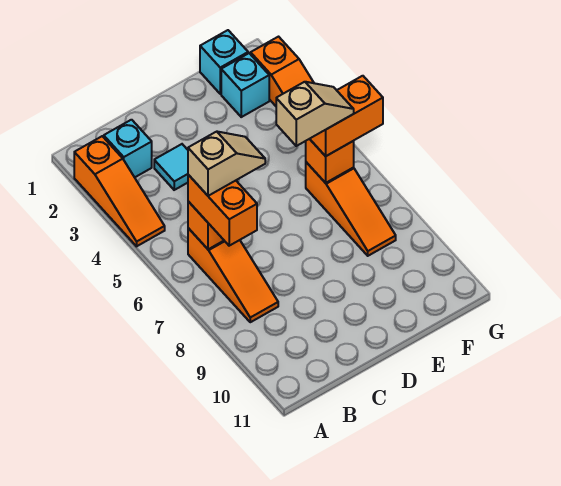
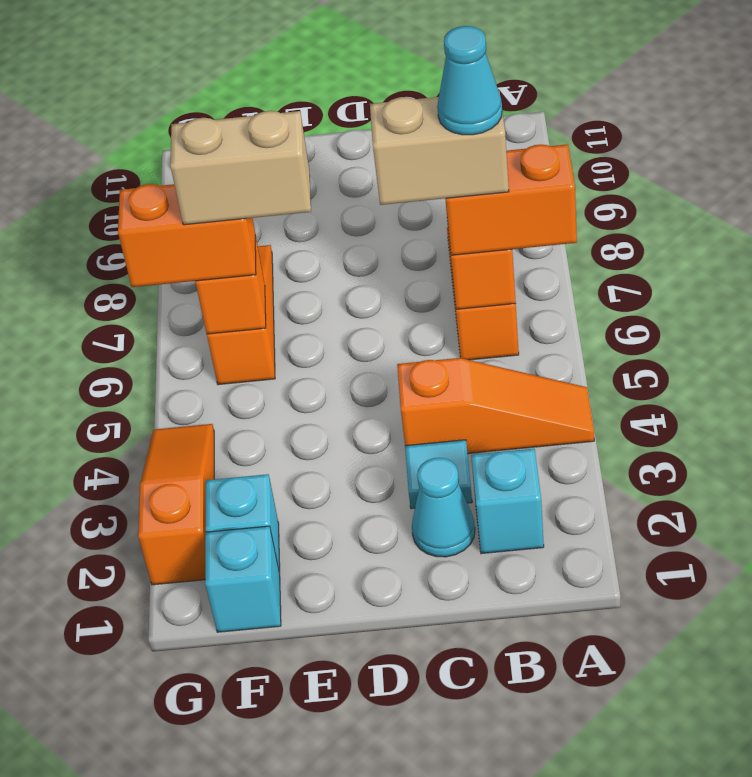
orange slope A2:A4 level 1 top 2 -> orange slope A4:C4 level 1 top C
orange brick B6:B7 level 3 -> orange brick A6:B6 level 3
tan slope B6:C6 level 4 top B -> tan brick B6:C6 level 4
none -> cyan cone B6 level 5
none -> cyan cone C2 level 1
tan slope E6:F6 level 4 top E -> tan brick E6:F6 level 4

